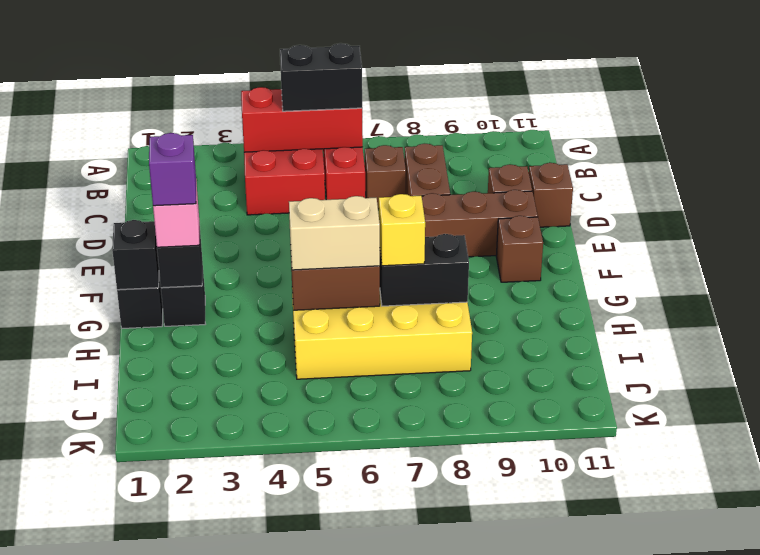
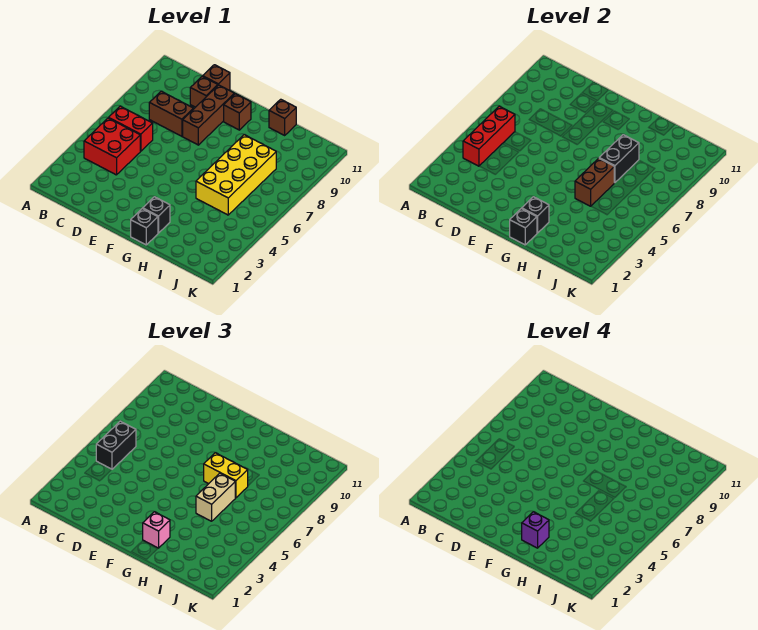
brown brick C7 level 1 -> brown brick H11 level 1
yellow brick H7 level 3 -> yellow brick G7:H7 level 3

